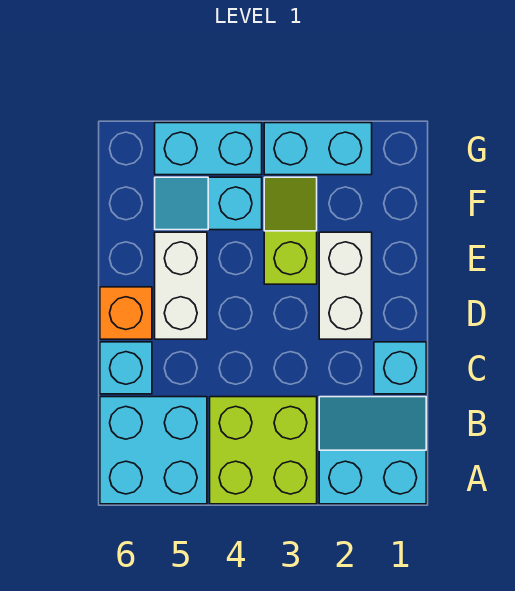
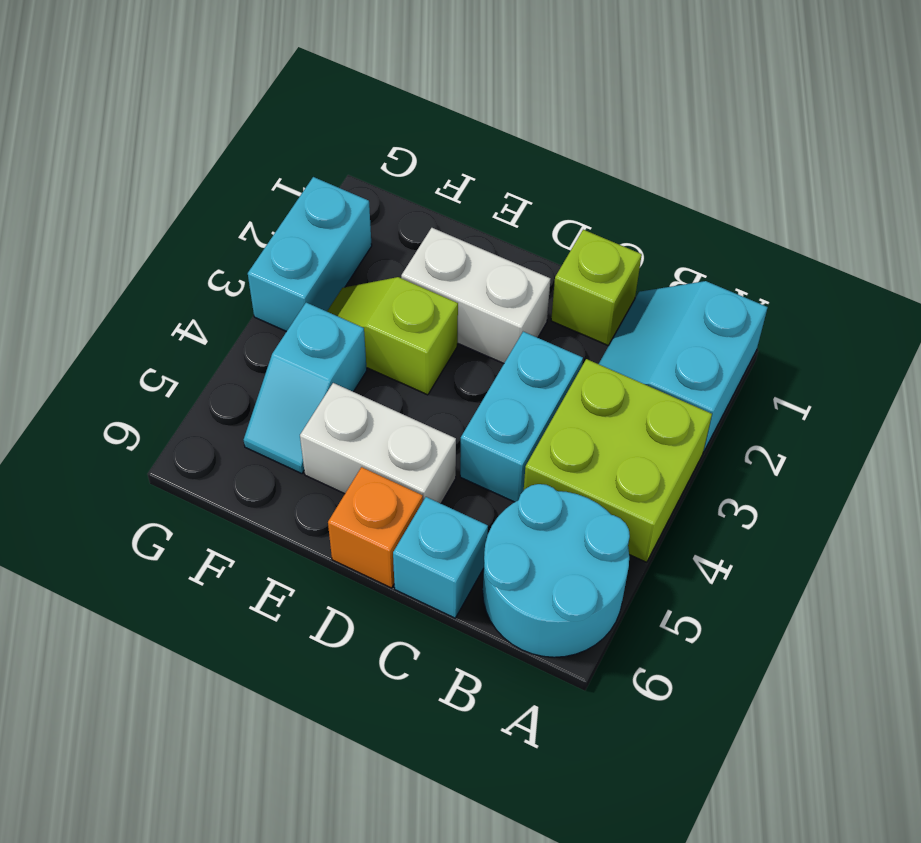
cyan brick A5:B6 level 1 -> cyan round brick A5:B6 level 1
cyan brick C1 level 1 -> lime brick C1 level 1
cyan brick G4:G5 level 1 -> cyan brick C3:C4 level 1

